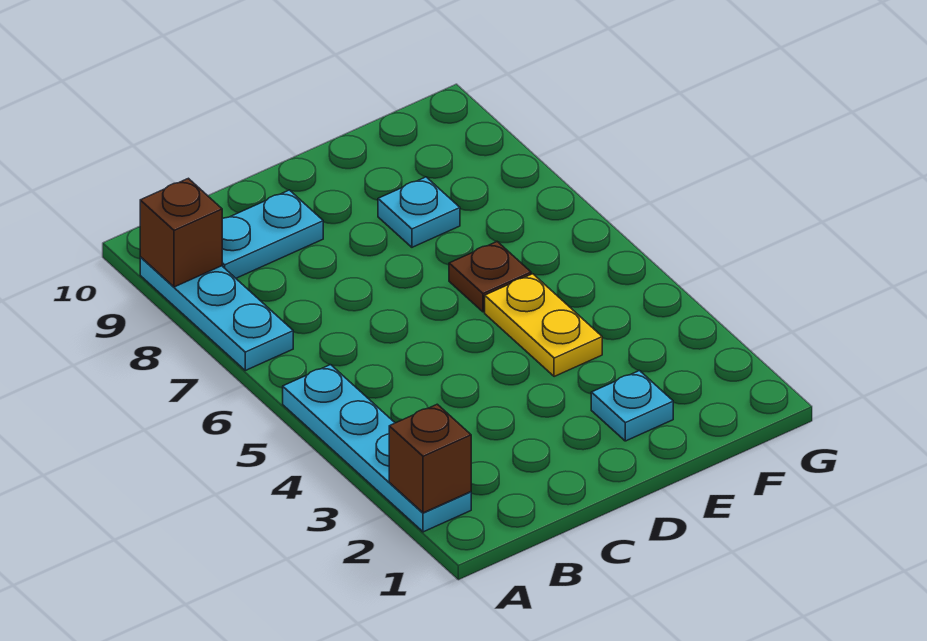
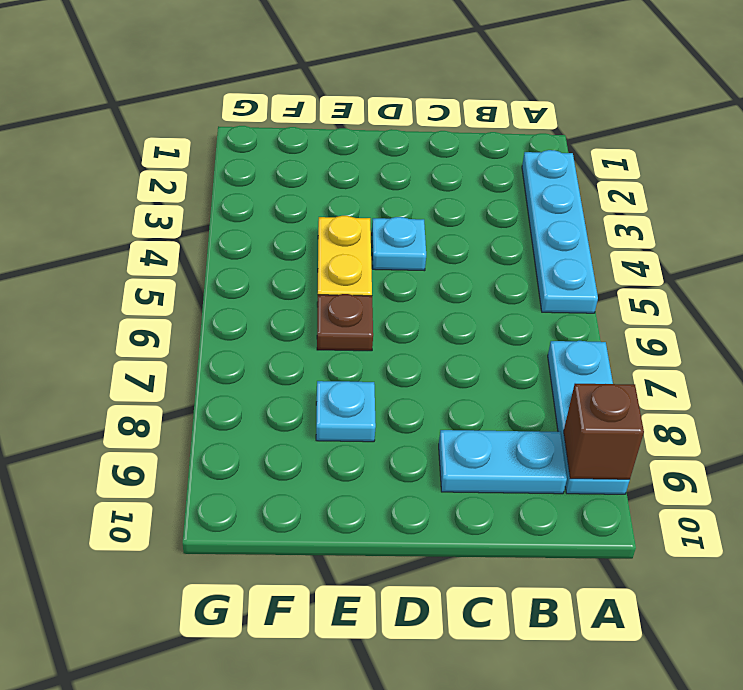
brown brick A2 level 2 -> none
cyan plate E2 level 1 -> cyan plate D4 level 1

